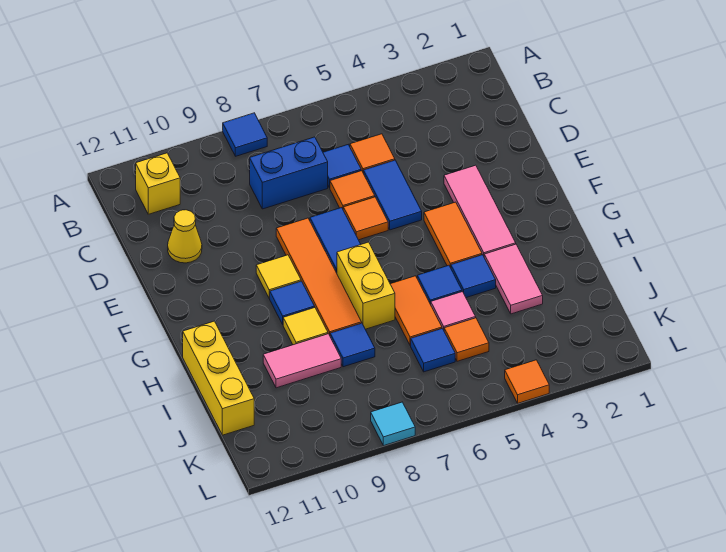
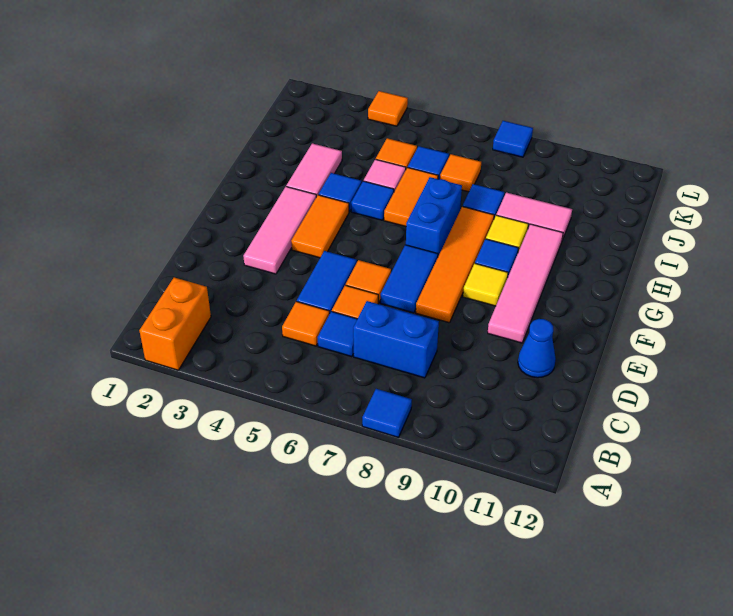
none -> orange brick A2:B2 level 1
yellow brick B11 level 1 -> none
yellow cone D11 level 1 -> blue cone D11 level 1
none -> pink tile E10:H10 level 1
yellow brick G7:H7 level 1 -> blue brick G7:H7 level 1
yellow brick H12:J12 level 1 -> none
none -> orange tile J7 level 1
cyan tile L8 level 1 -> blue tile L8 level 1

